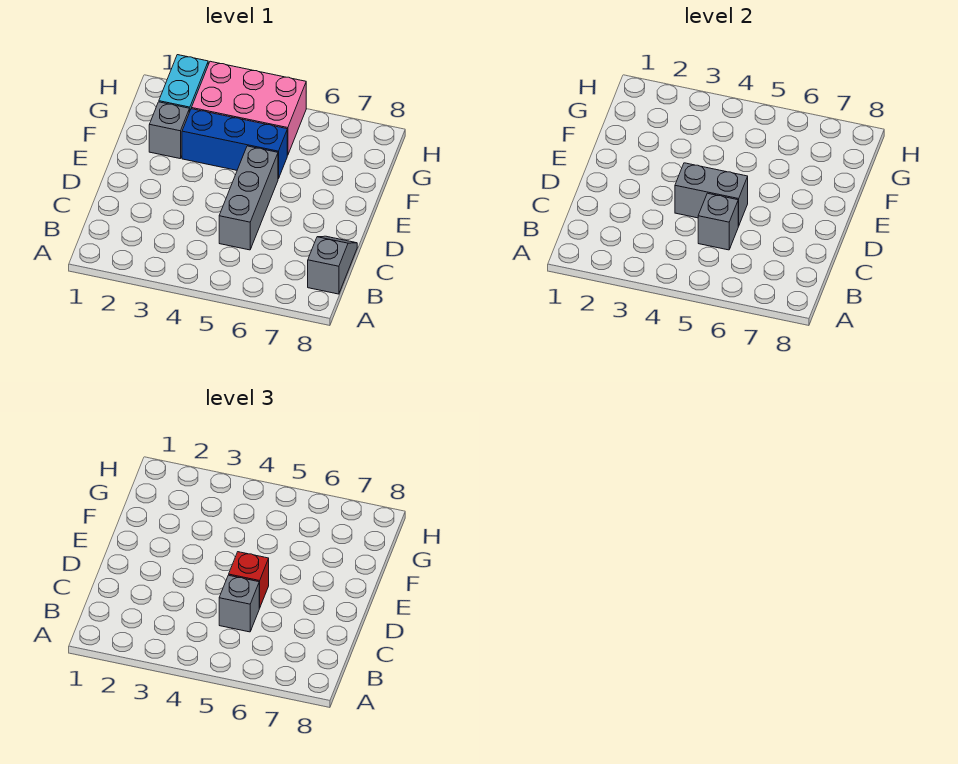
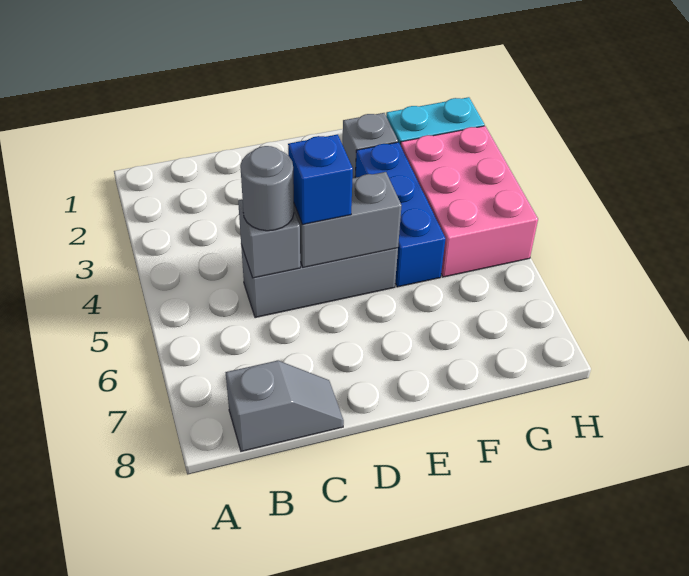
grey brick C5 level 3 -> grey round brick C5 level 3
grey brick D4:D5 level 2 -> grey brick D5:E5 level 2
red brick D5 level 3 -> blue brick D5 level 3

